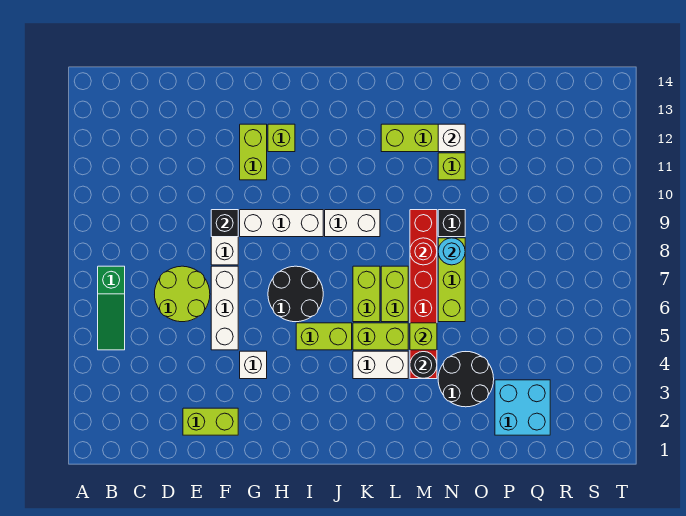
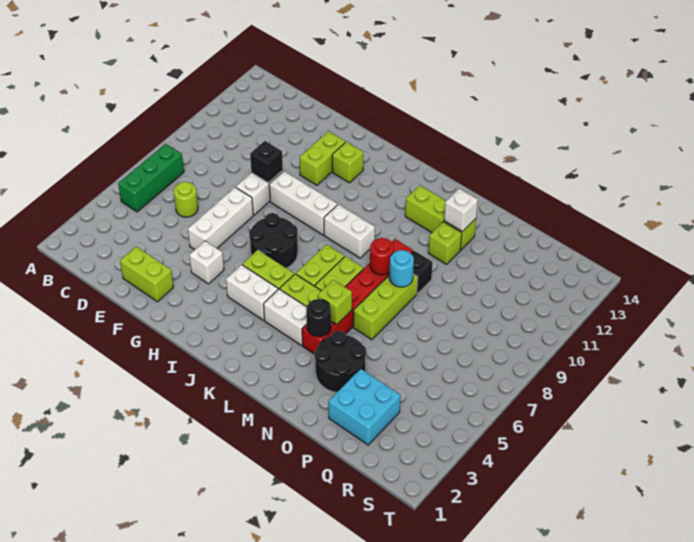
green slope B5:B7 level 1 top 7 -> green brick B5:B7 level 1
lime round brick D6:E7 level 1 -> lime round brick D6 level 1
none -> white brick I4:J4 level 1

